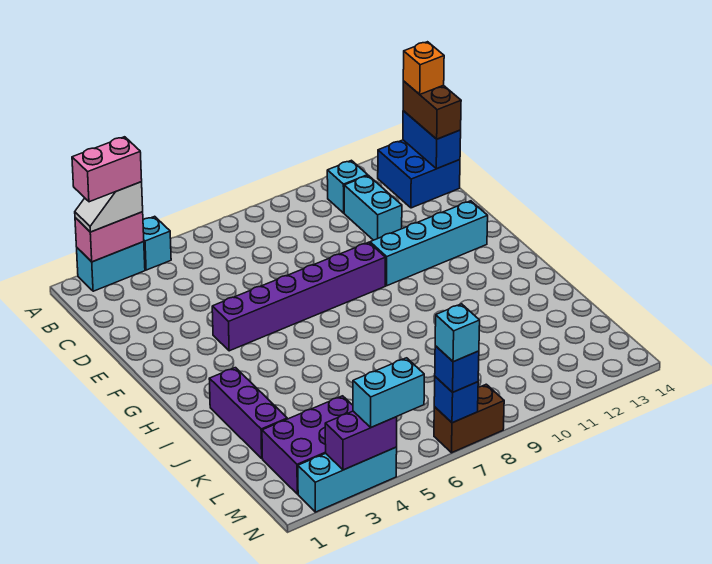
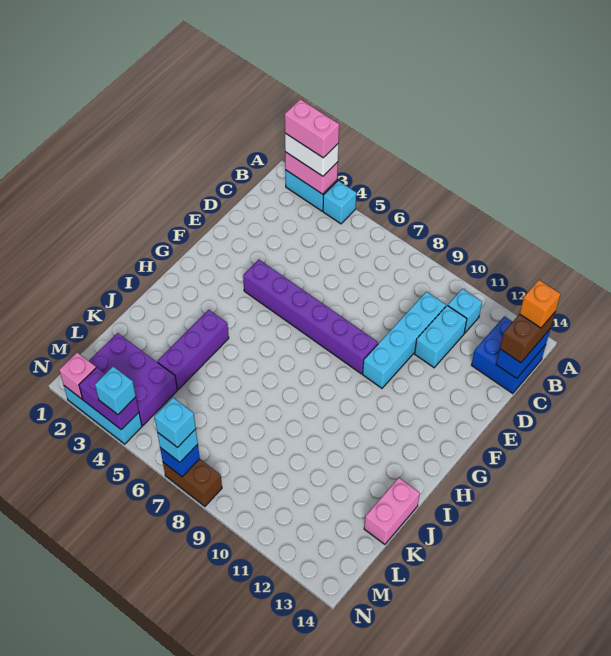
white slope A2:A3 level 3 top 3 -> white brick A2:A3 level 3
cyan brick F10:F13 level 1 -> cyan brick C10:F10 level 1
purple brick I2:K2 level 1 -> purple brick I4:K4 level 1
none -> pink brick J14:K14 level 1
none -> pink brick N2 level 2
cyan brick N4:N5 level 3 -> cyan brick N4 level 3
blue brick N7 level 3 -> cyan brick N7 level 3

